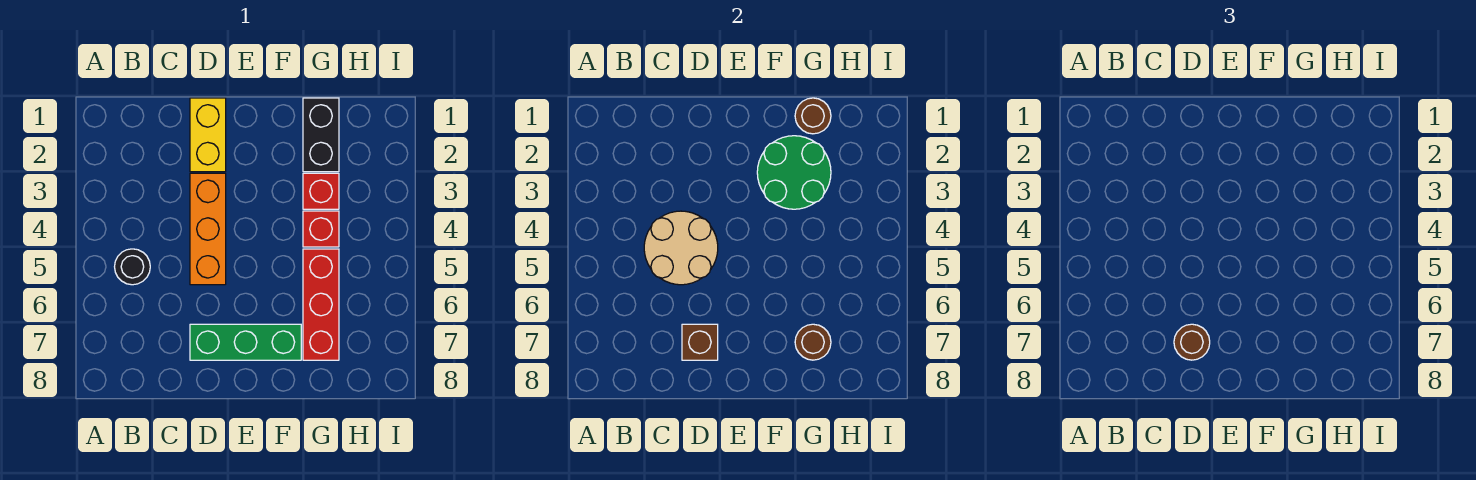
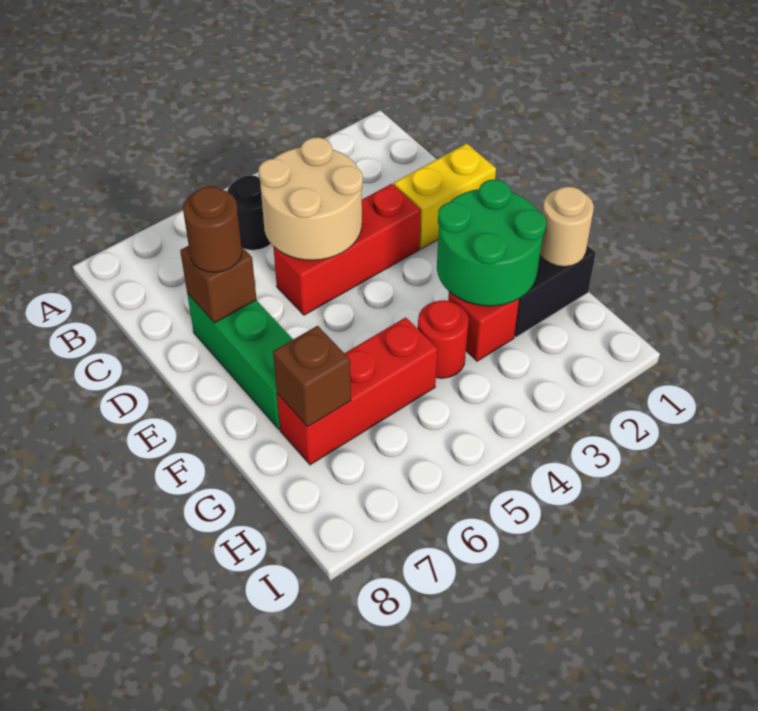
orange brick D3:D5 level 1 -> red brick D3:D5 level 1
brown round brick G1 level 2 -> tan round brick G1 level 2
red brick G4 level 1 -> red round brick G4 level 1
brown round brick G7 level 2 -> brown brick G7 level 2

